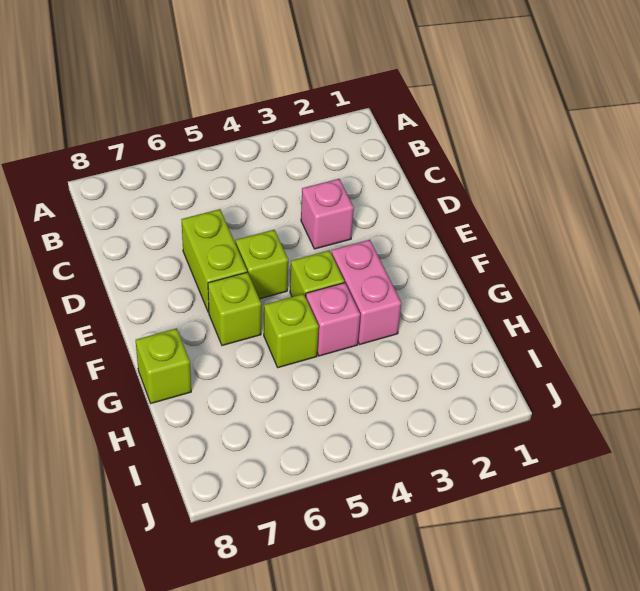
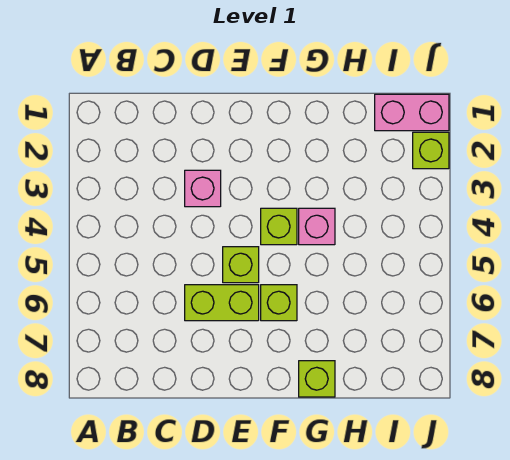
pink brick F3:G3 level 1 -> pink brick I1:J1 level 1
lime brick G5 level 1 -> lime brick J2 level 1

